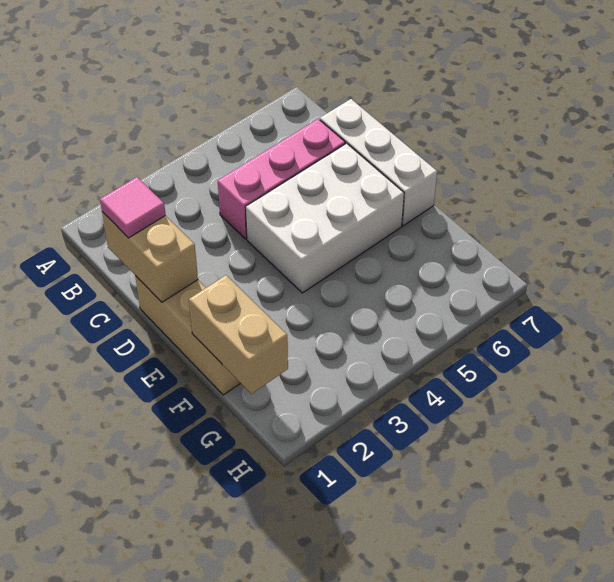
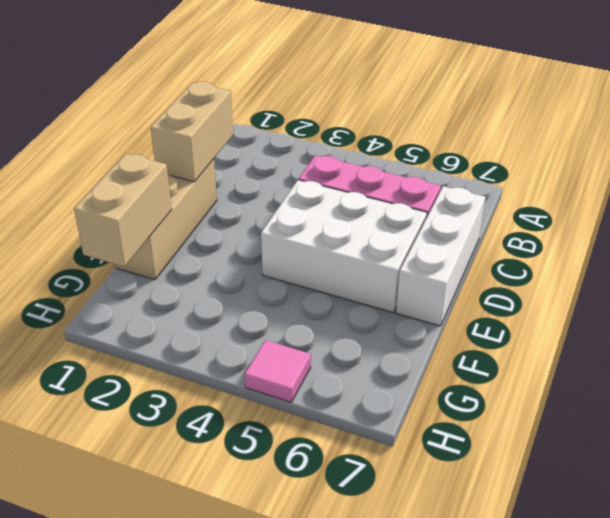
pink tile C1 level 3 -> pink tile H5 level 1

